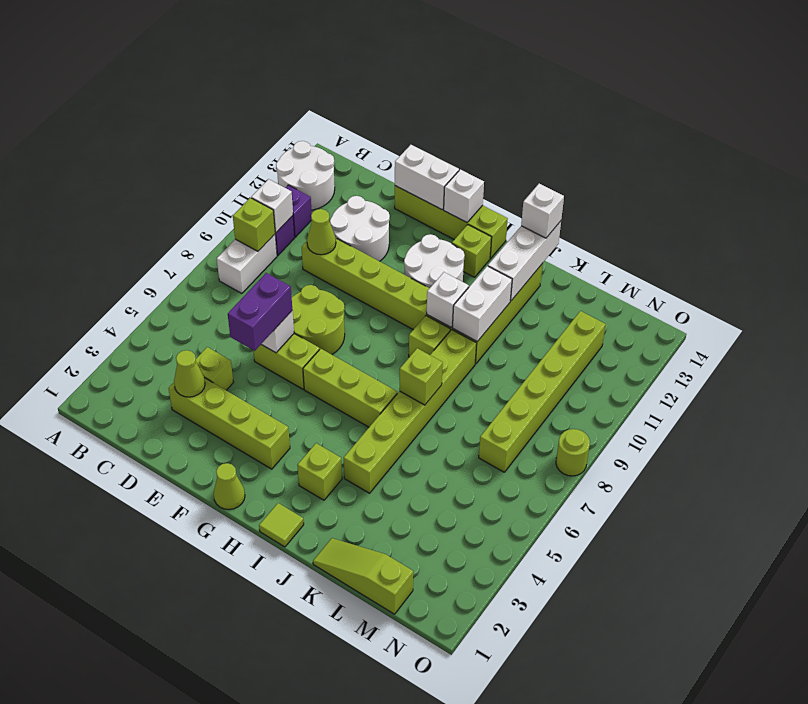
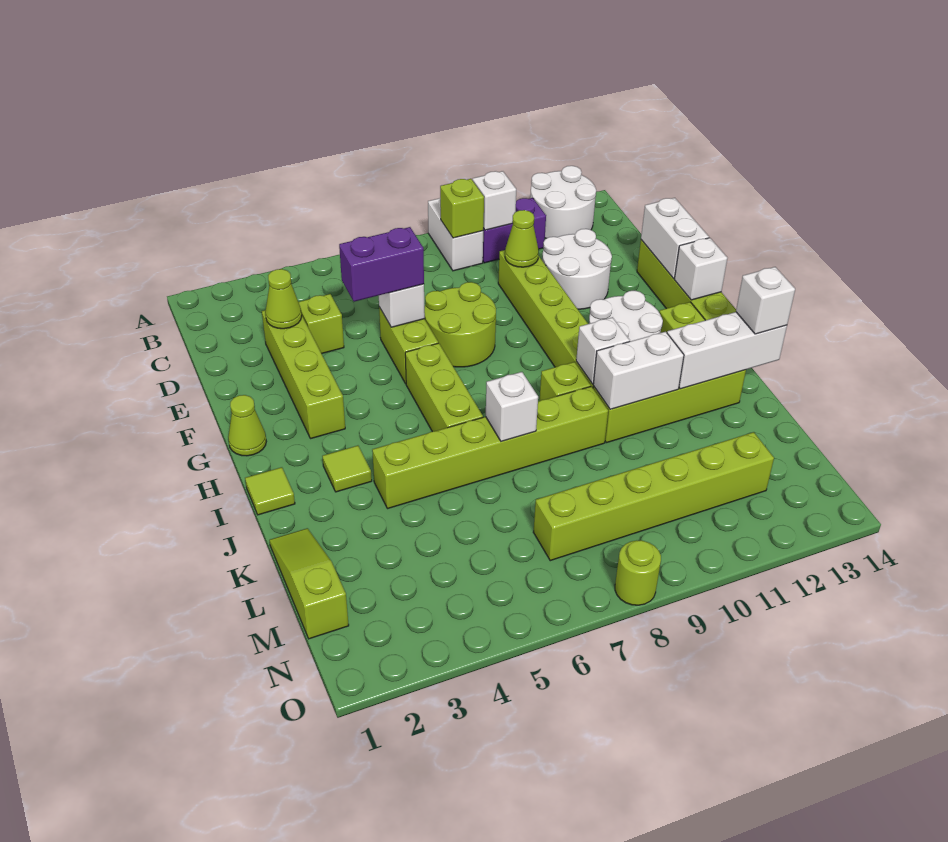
white brick B8:B9 level 1 -> white brick A9:B9 level 1
lime brick I3 level 1 -> lime tile I3 level 1
lime brick J7 level 2 -> white brick J7 level 2

